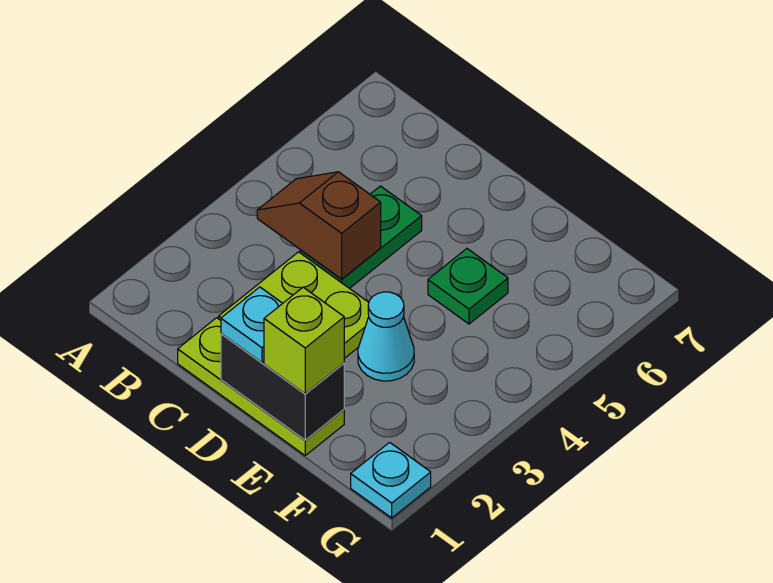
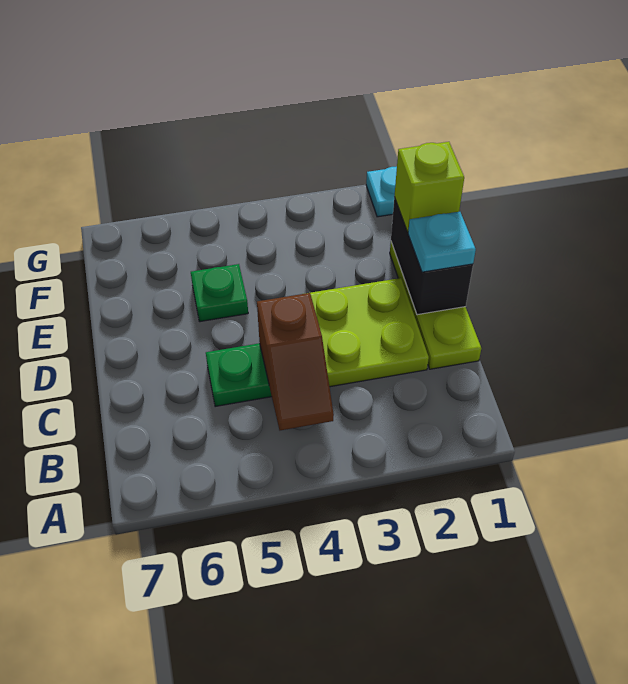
cyan cone E3 level 1 -> none

